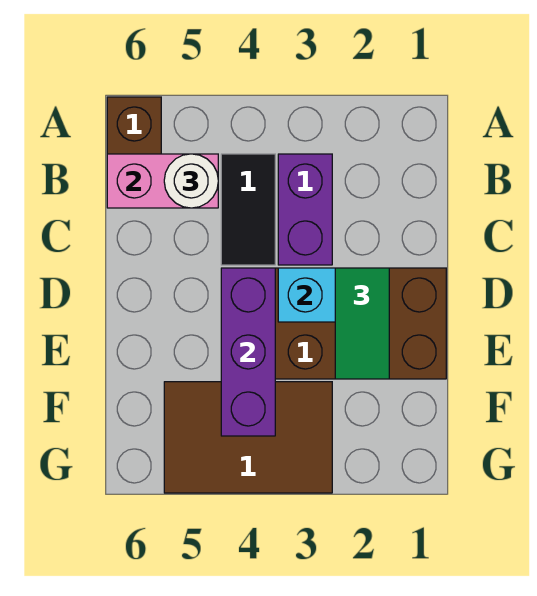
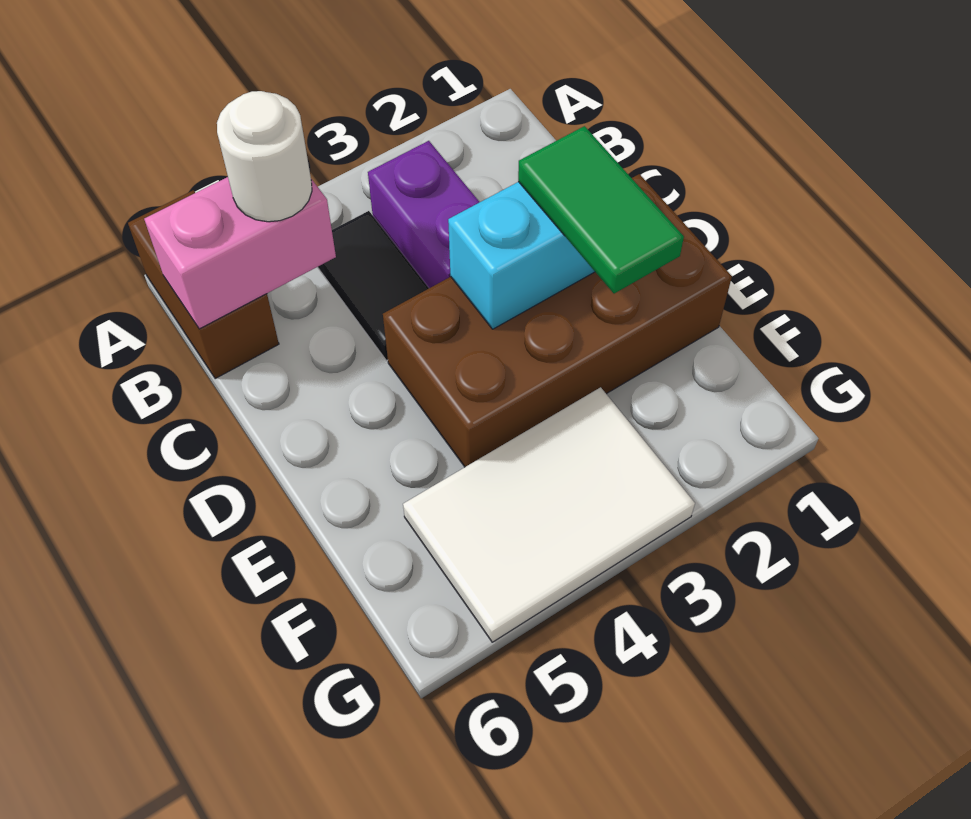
purple brick D4:F4 level 2 -> none
brown tile F3:G5 level 1 -> white tile F3:G5 level 1

